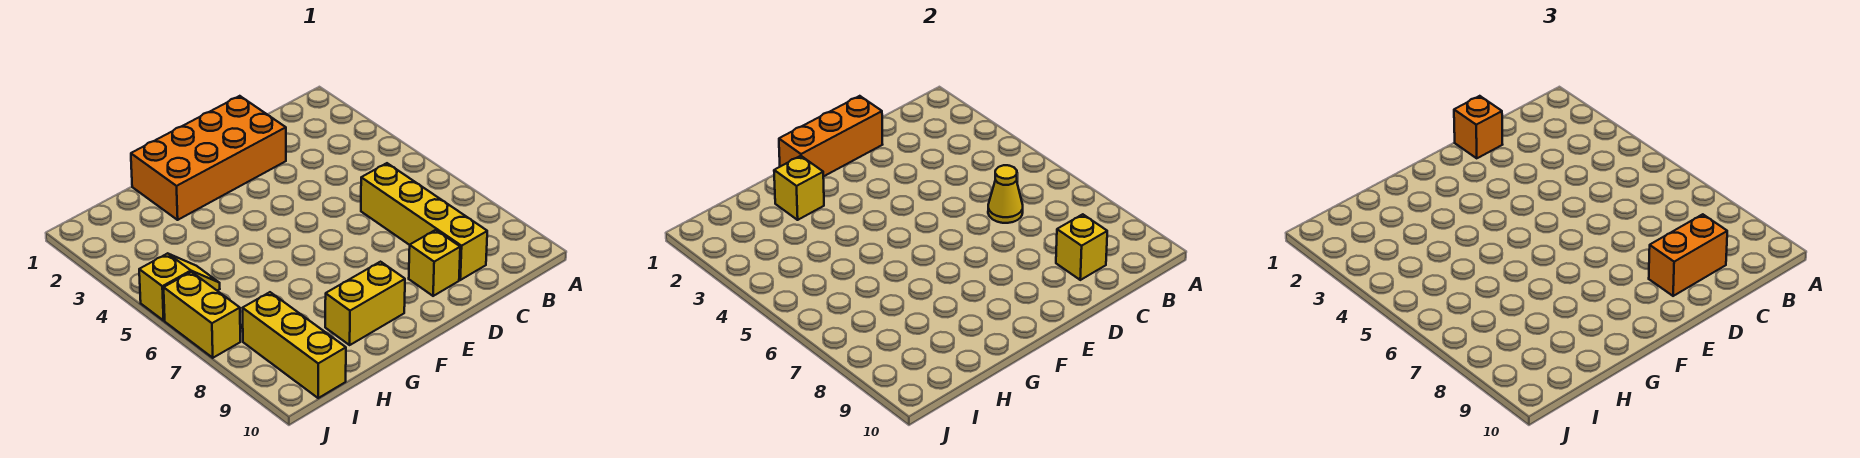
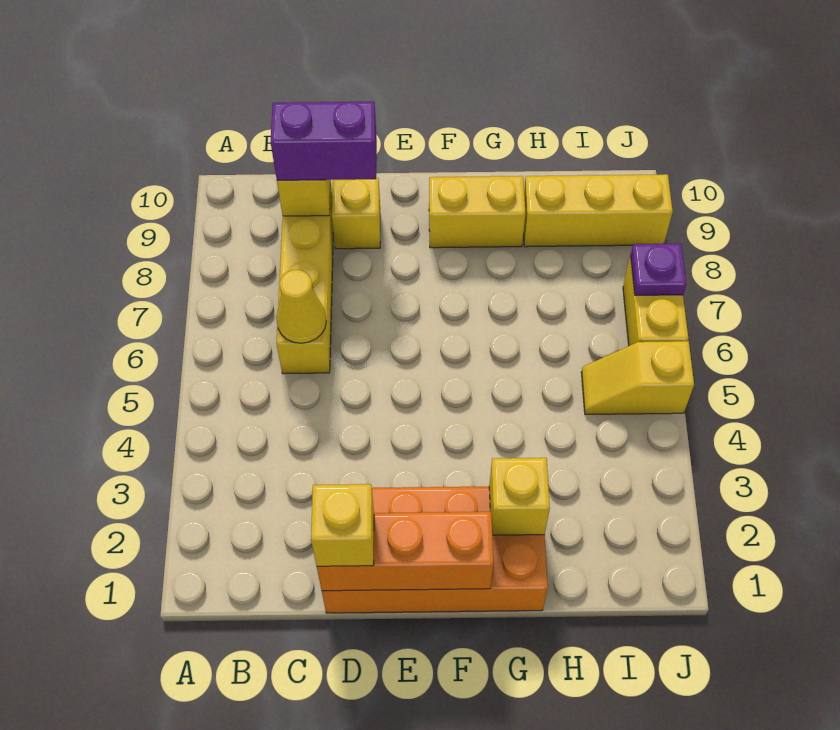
orange brick C9:D9 level 3 -> purple brick C9:D9 level 3
orange brick D1 level 3 -> yellow brick D1 level 3
yellow brick I8:I10 level 1 -> yellow brick H9:J9 level 1
none -> purple plate J7 level 2

